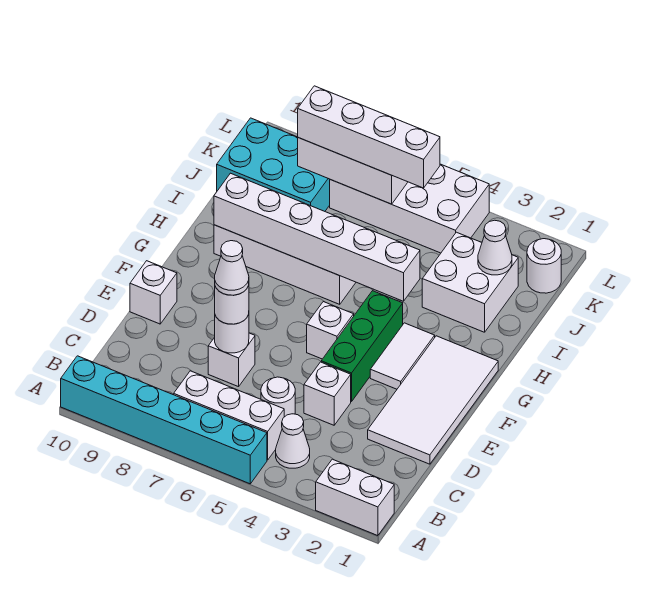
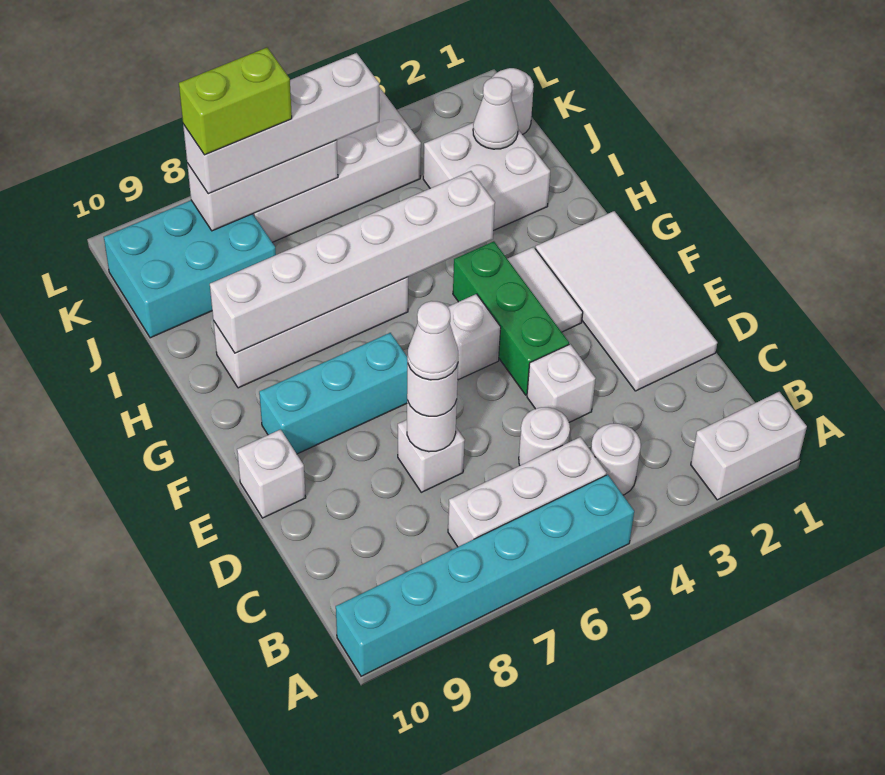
white cone B4 level 1 -> white round brick B4 level 1
none -> cyan brick F7:F9 level 1
none -> lime brick K7:K8 level 4

